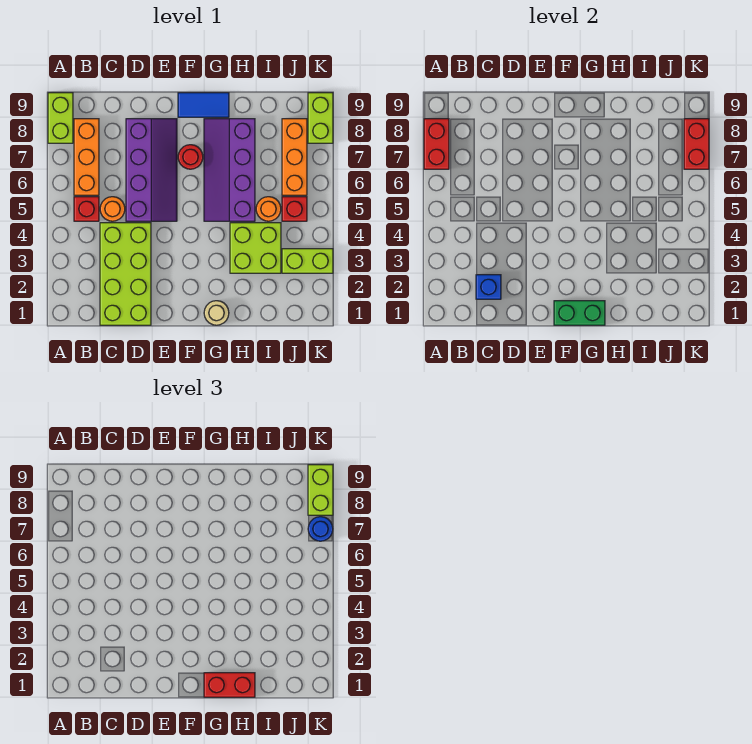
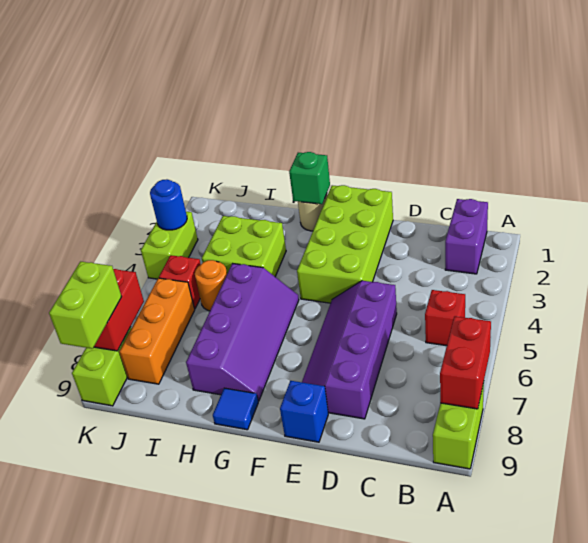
none -> purple brick B1:B2 level 1
orange brick B6:B8 level 1 -> none
lime brick C1:D4 level 1 -> lime brick E1:F4 level 1
blue brick C2 level 2 -> blue brick E9 level 1
orange round brick C5 level 1 -> none
green brick F1:G1 level 2 -> green brick G1 level 2
red round brick F7 level 1 -> none
blue tile F9:G9 level 1 -> blue tile G9 level 1
red brick G1:H1 level 3 -> none
lime brick J3:K3 level 1 -> lime brick K3:K4 level 1
blue round brick K7 level 3 -> blue round brick K3 level 2

